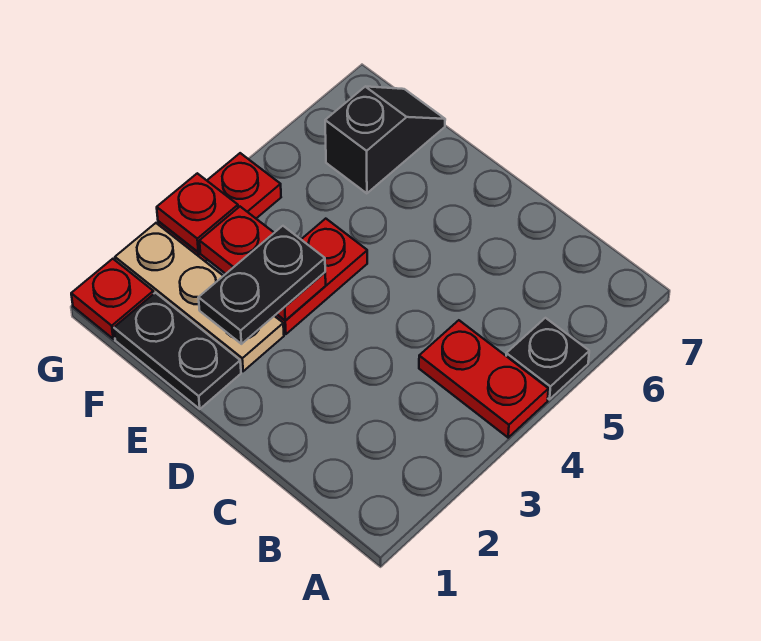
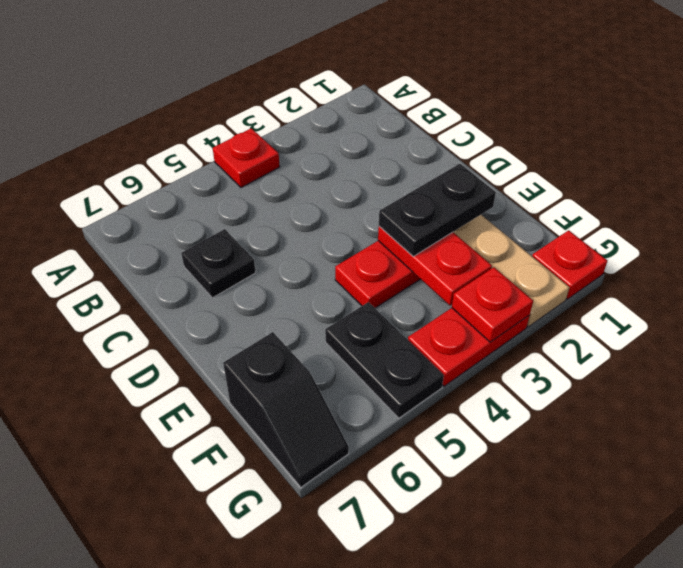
red plate A4:B4 level 1 -> red plate A4 level 1
black plate A5 level 1 -> black plate C6 level 1
black plate E1:F1 level 1 -> black plate F5:G5 level 1
black slope F6:F7 level 1 top 6 -> black slope F7:G7 level 1 top F

